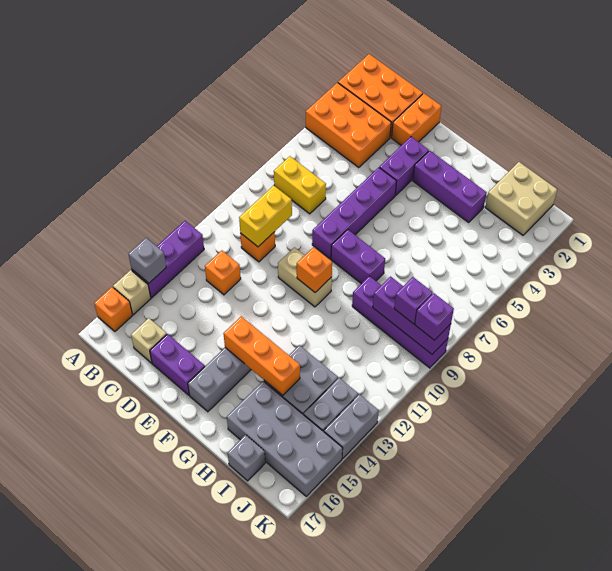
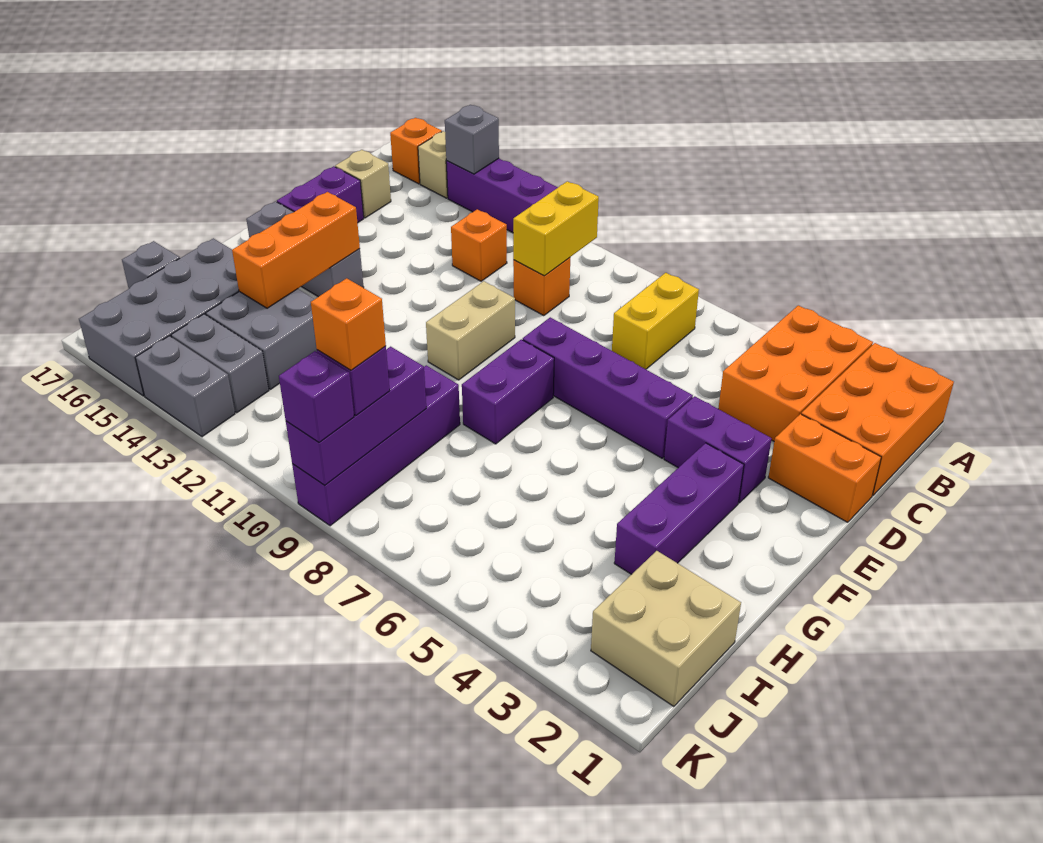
yellow brick C9:C10 level 2 -> yellow brick B10:C10 level 2
orange brick F10 level 2 -> orange brick J9 level 4

